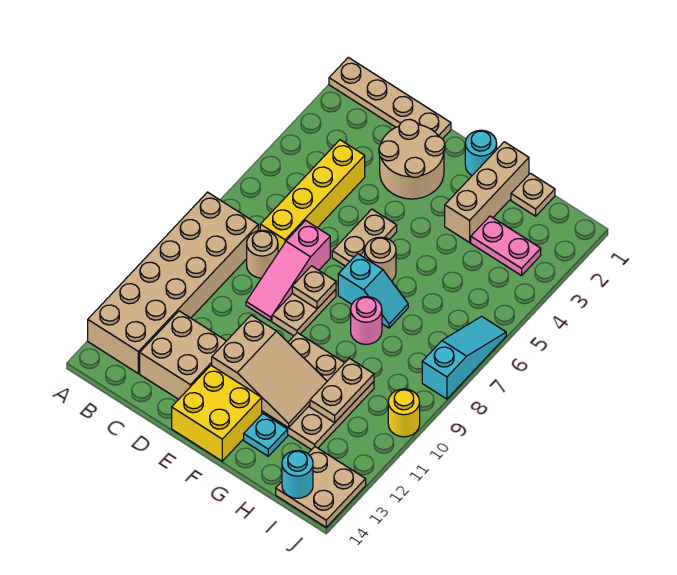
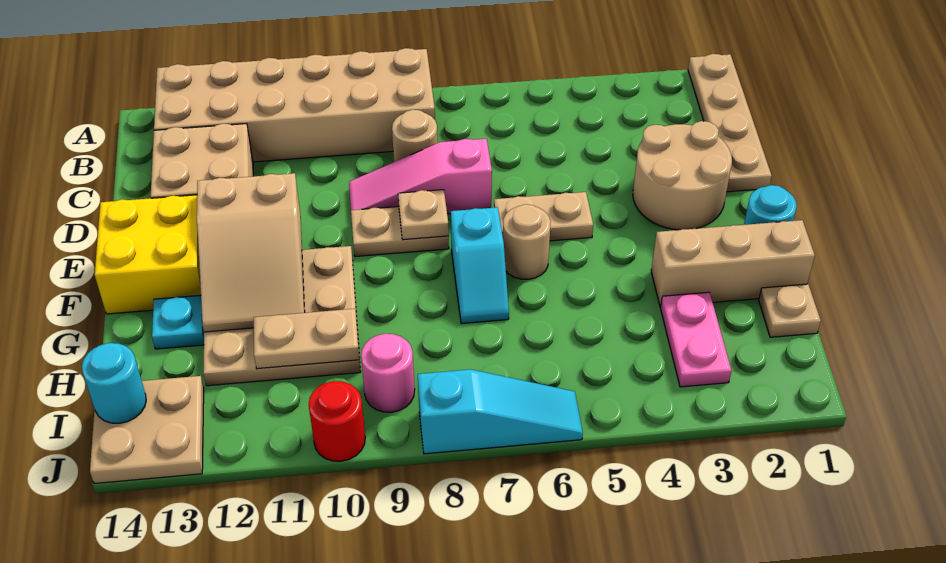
yellow brick C4:C7 level 1 -> none
pink round brick G8 level 1 -> pink round brick I9 level 1
yellow round brick J10 level 1 -> red round brick J10 level 1

